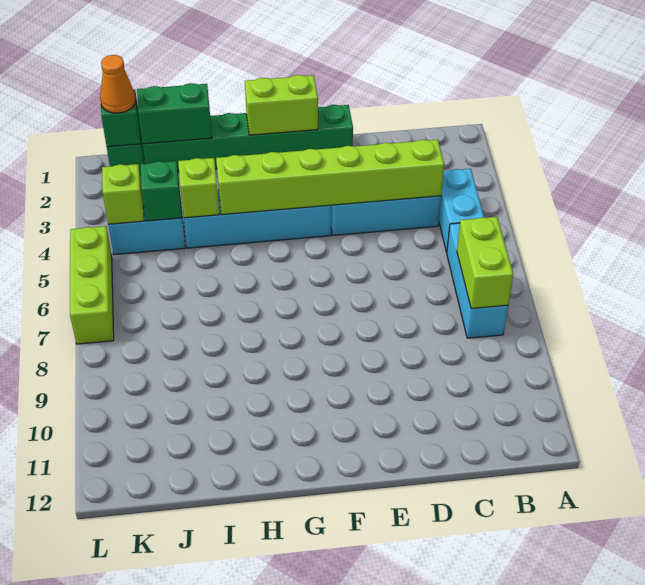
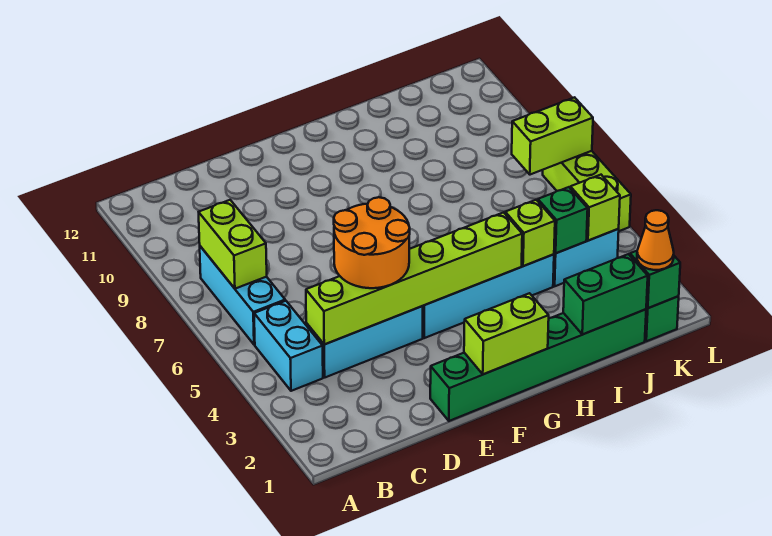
none -> orange round brick D4:E5 level 3
none -> lime brick K7:L7 level 2

